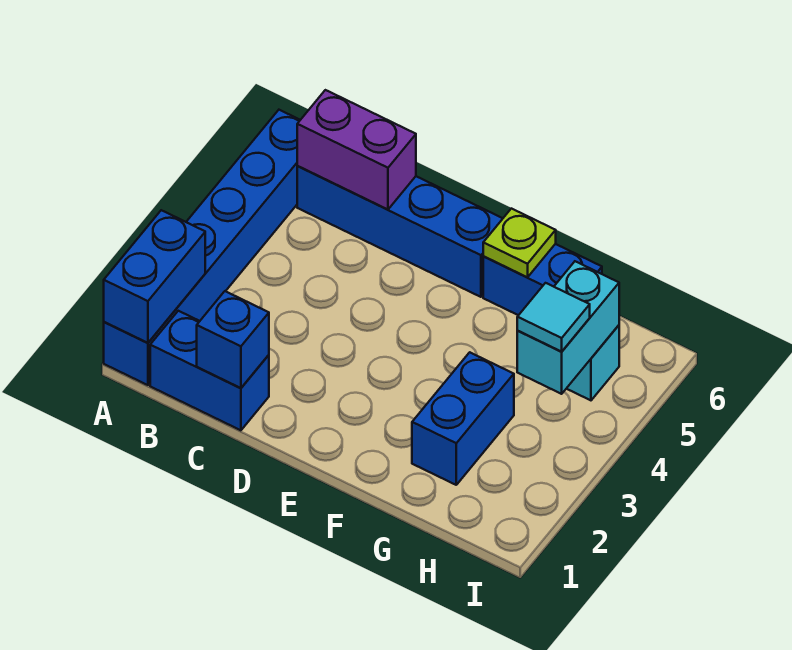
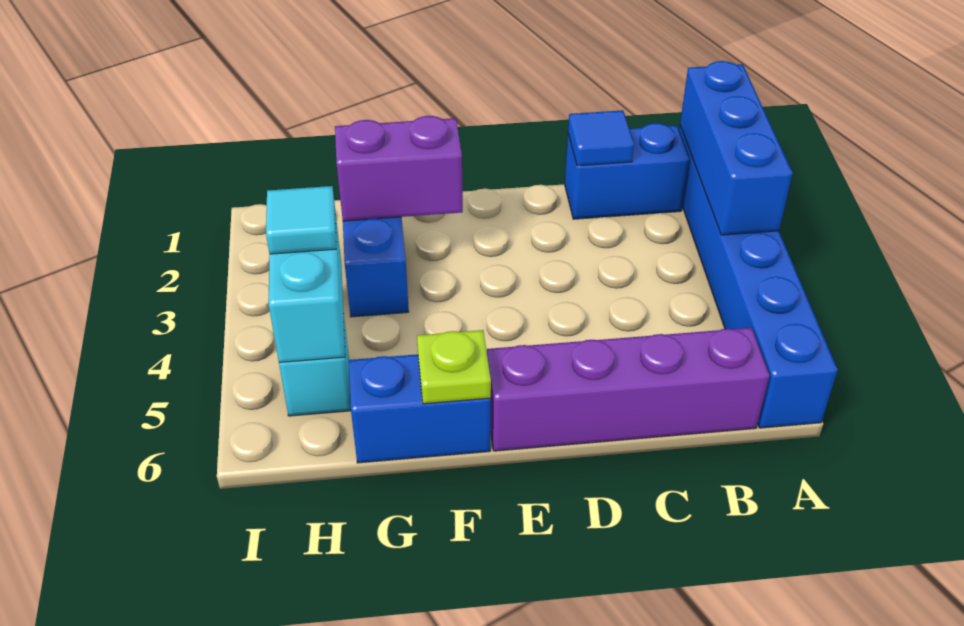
blue brick A1:A2 level 2 -> blue brick A1:A3 level 2
blue brick B6:E6 level 1 -> purple brick B6:E6 level 1
purple brick B6:C6 level 2 -> purple brick F2:G2 level 2
blue brick C1 level 2 -> blue tile C1 level 2

